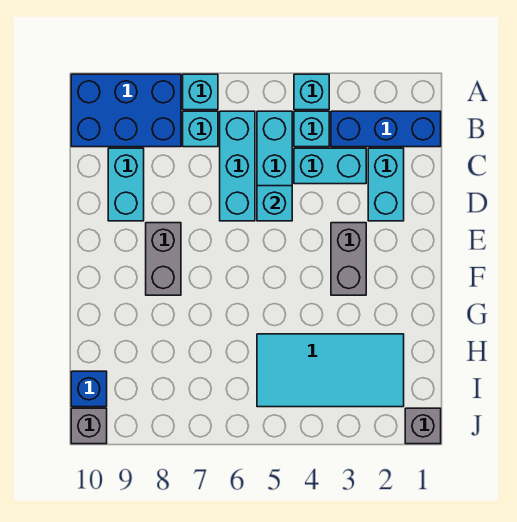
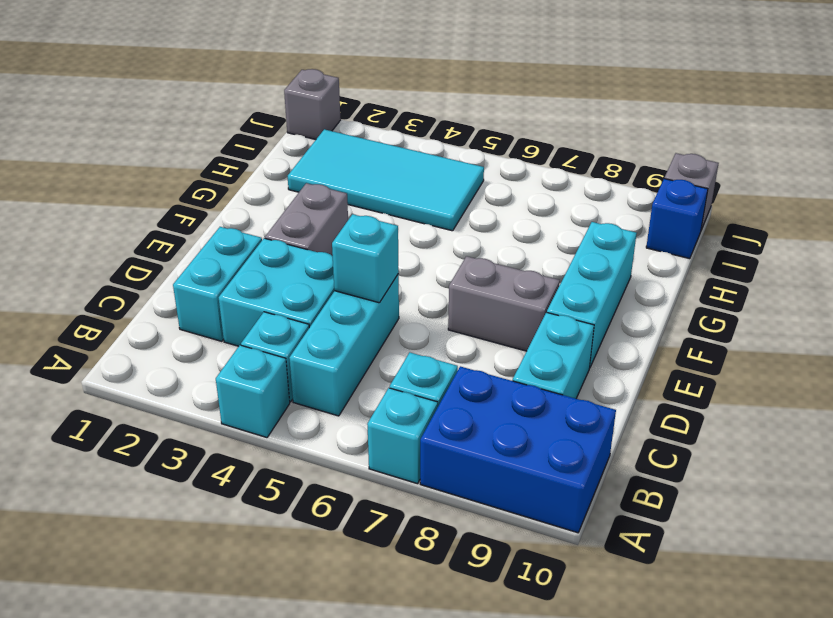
blue brick B1:B3 level 1 -> none
cyan brick B6:D6 level 1 -> cyan brick E9:G9 level 1
cyan brick C3:C4 level 1 -> cyan brick C3:D4 level 1
grey brick E8:F8 level 1 -> grey brick E7:E8 level 1

